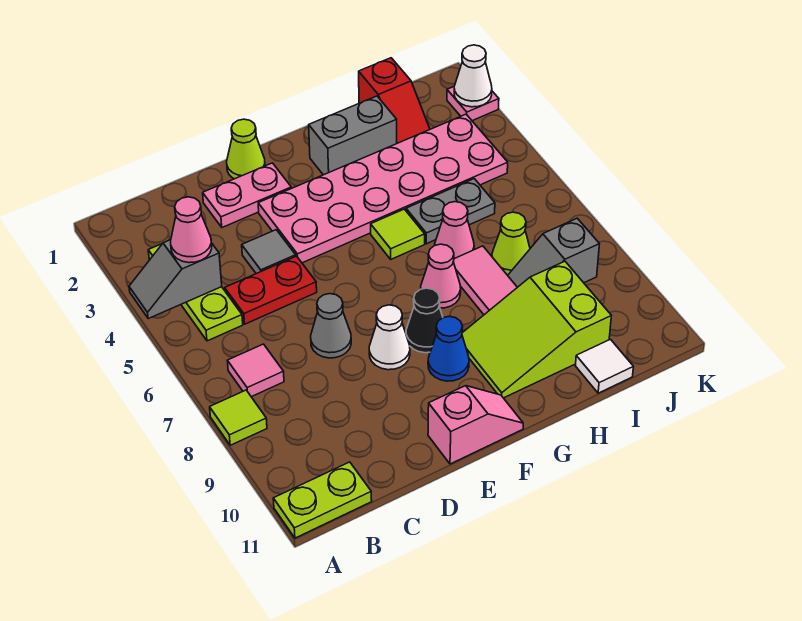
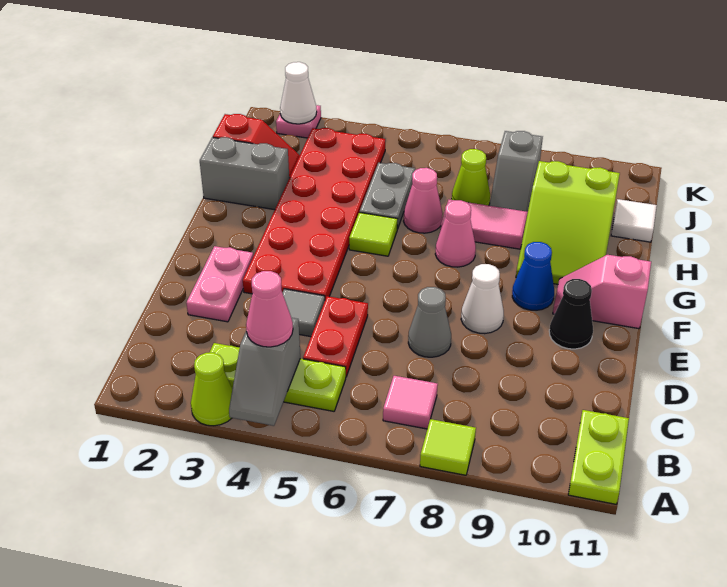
lime cone E1 level 1 -> lime cone A3 level 1
pink plate E3:J4 level 1 -> red plate E3:J4 level 1
pink slope E11:F11 level 1 top E -> pink slope F10:F11 level 1 top 11
black cone F8 level 1 -> black cone E10 level 1
grey brick G2:H2 level 1 -> grey brick H1:H2 level 1

